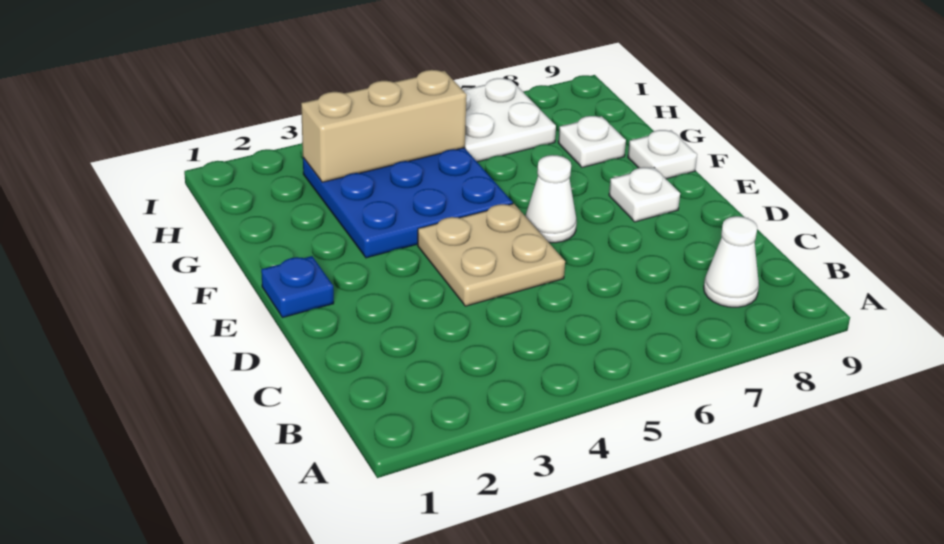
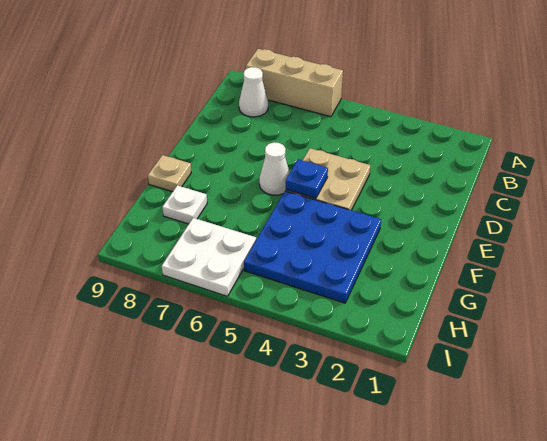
blue plate E1 level 1 -> blue plate E5 level 2
white plate E8 level 1 -> none
white plate F9 level 1 -> tan plate F9 level 1
tan brick H3:H5 level 2 -> tan brick A6:A8 level 1

